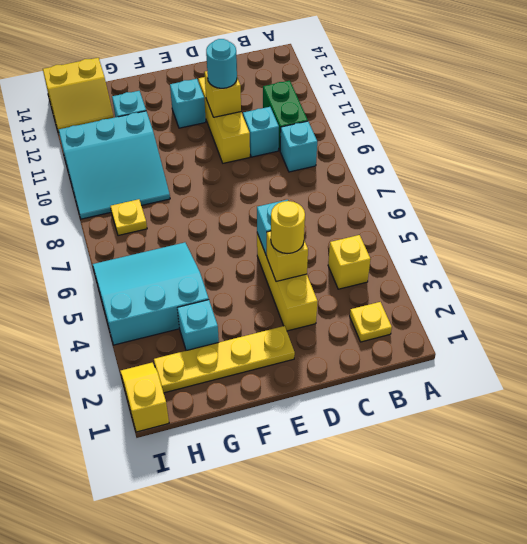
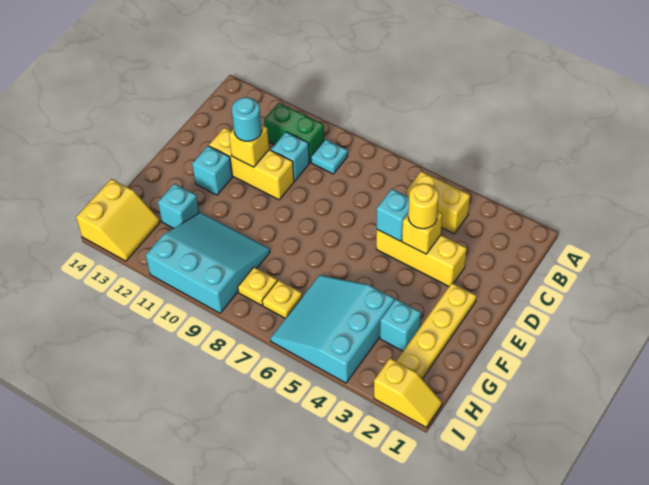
yellow plate B2 level 1 -> yellow plate H7 level 1
yellow brick B4 level 1 -> yellow brick B4:B5 level 1
cyan brick B9 level 1 -> cyan plate B9 level 1
cyan slope G9:I11 level 1 top 11 -> cyan slope G9:I11 level 1 top I
yellow slope I1:I2 level 1 top 1 -> yellow slope I1:I2 level 1 top 2

